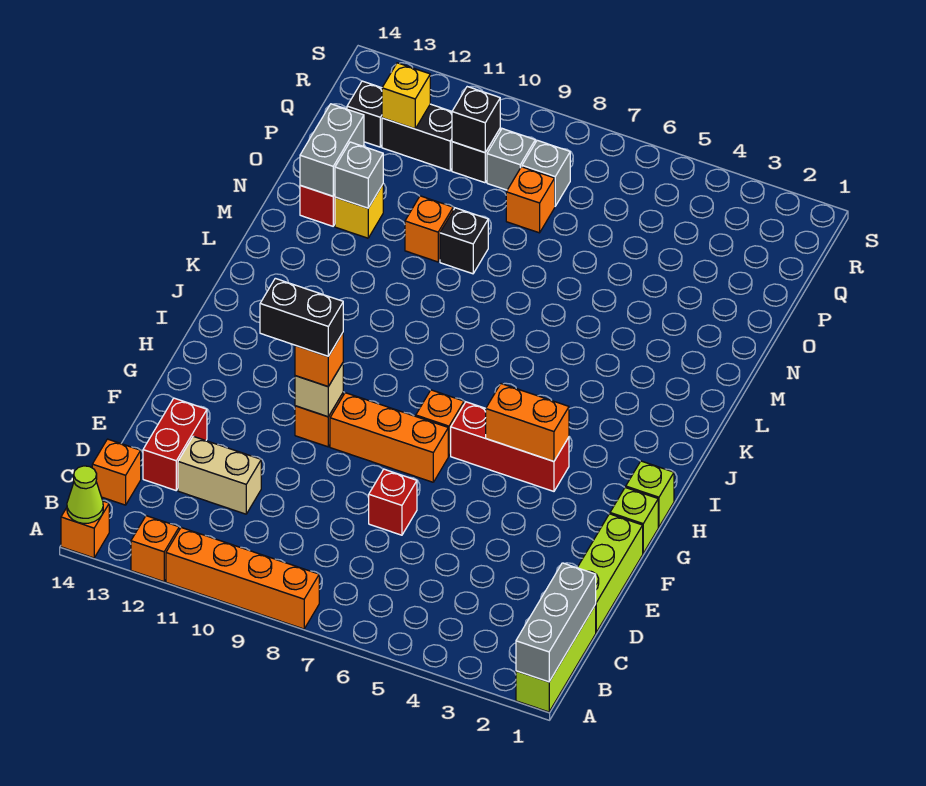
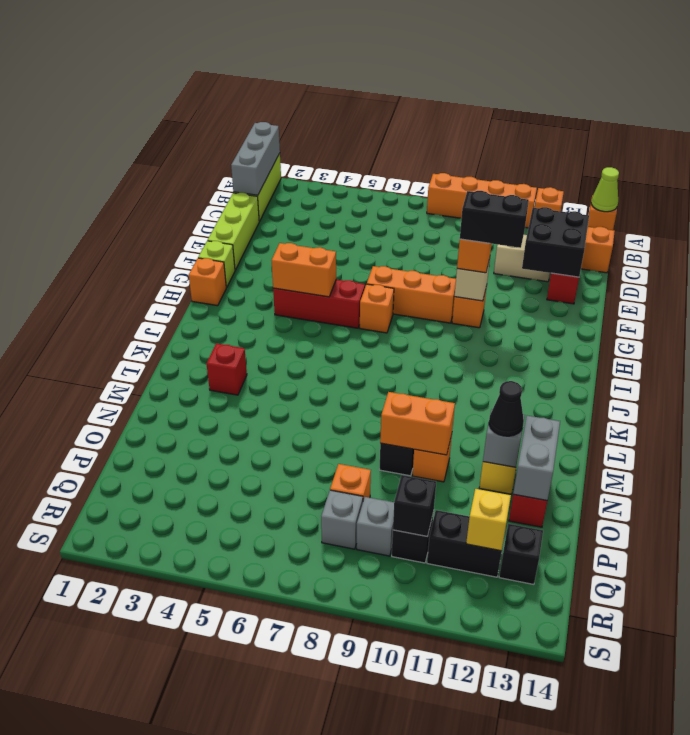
none -> black brick D12:E13 level 2
red brick E7 level 1 -> red brick L3 level 1
lime brick H1 level 1 -> orange brick H1 level 1
none -> orange brick N9:N10 level 2
none -> black cone N12 level 3

